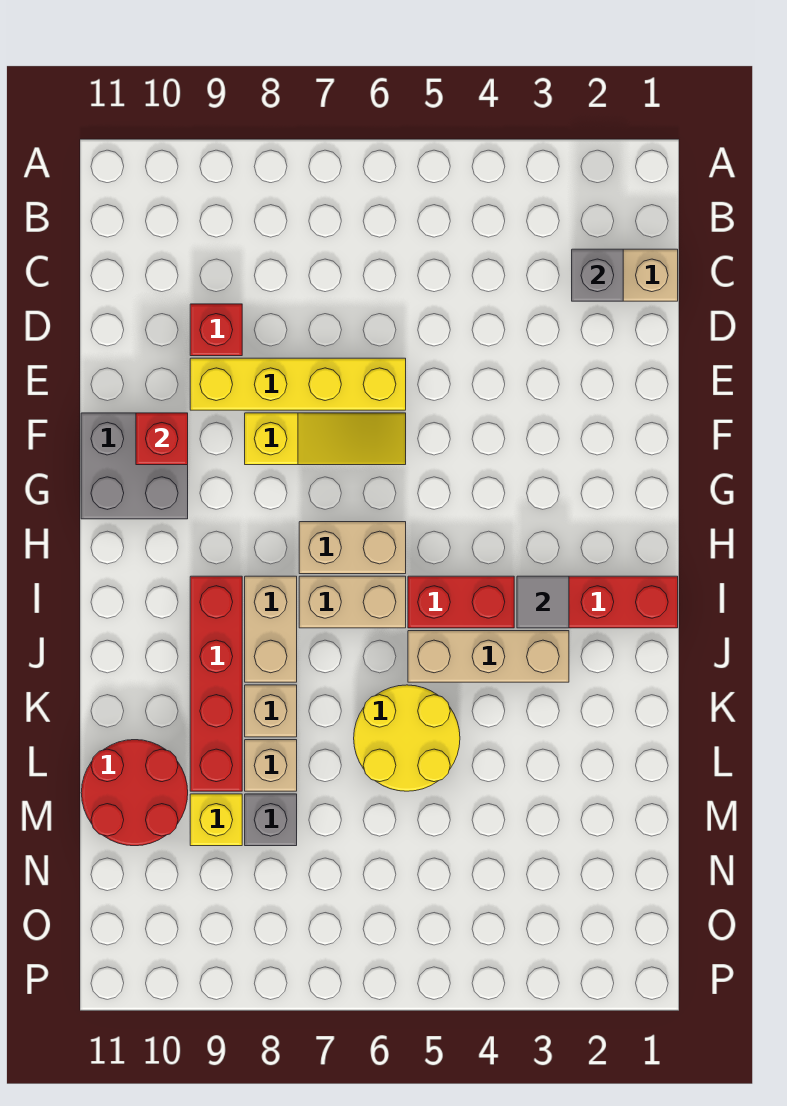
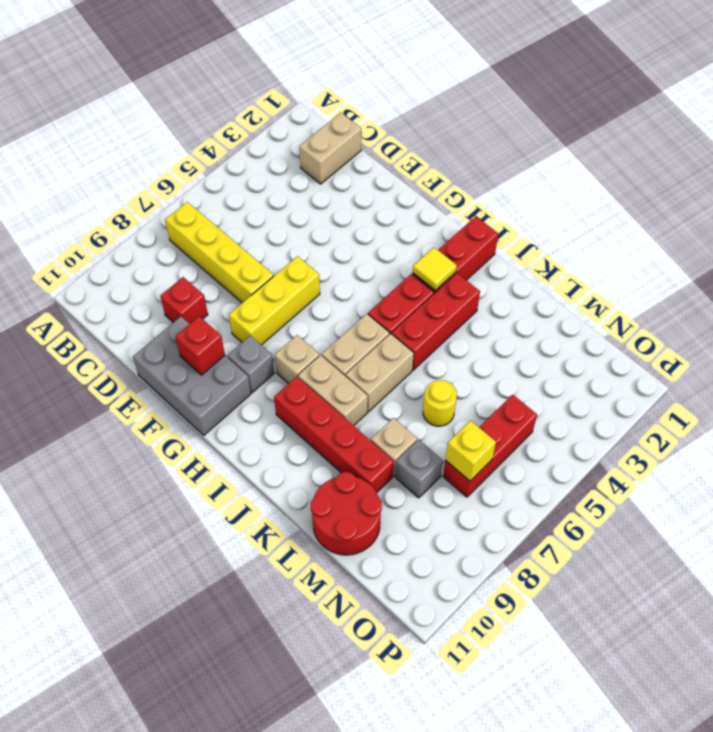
grey brick C2 level 2 -> grey brick G9 level 1
yellow brick E6:E9 level 1 -> yellow brick B7:E7 level 1
yellow slope F6:F8 level 1 top 8 -> yellow brick F6:F8 level 1
grey brick F10:G11 level 1 -> grey brick E10:G11 level 1
tan brick H6:H7 level 1 -> tan brick J6:J7 level 1
grey tile I3 level 2 -> yellow tile I3 level 2
tan brick J3:J5 level 1 -> red brick J3:J5 level 1
yellow round brick K5:L6 level 1 -> yellow round brick L6 level 1
tan brick K8 level 1 -> tan brick H8 level 1
yellow brick M9 level 1 -> yellow brick N7 level 2
none -> red brick N5:N7 level 1

